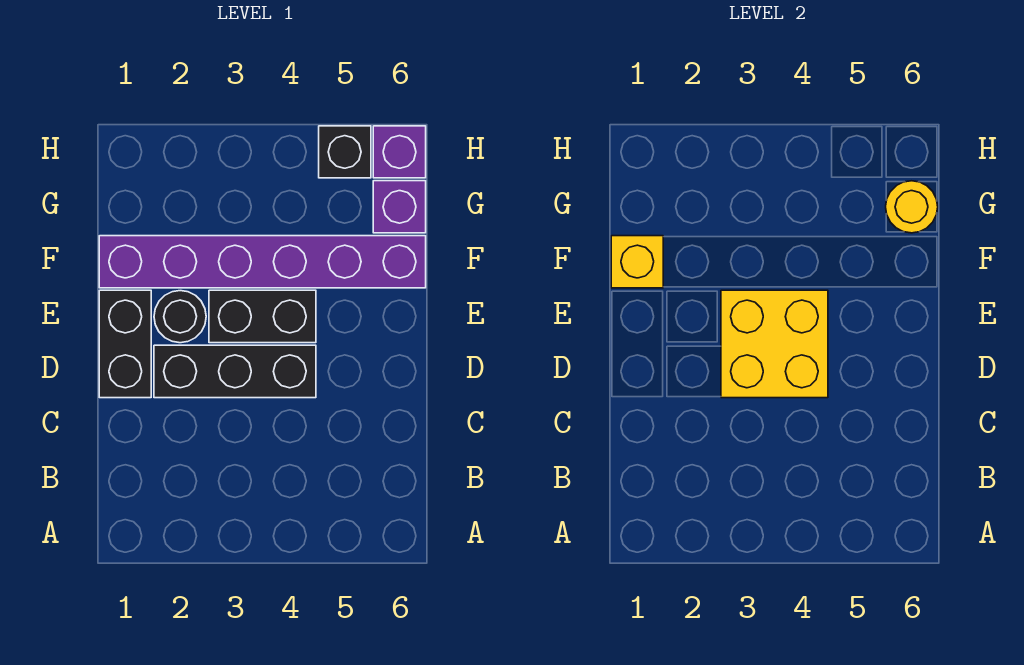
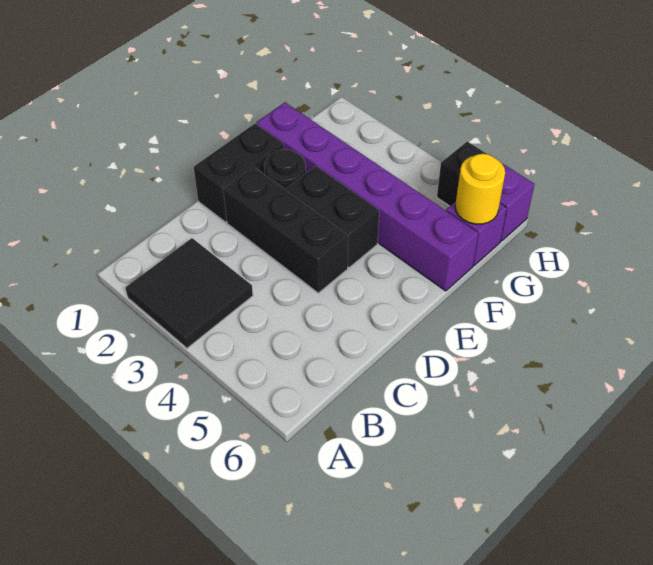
none -> black tile A2:B3 level 1
yellow brick D3:E4 level 2 -> none
yellow brick F1 level 2 -> none

